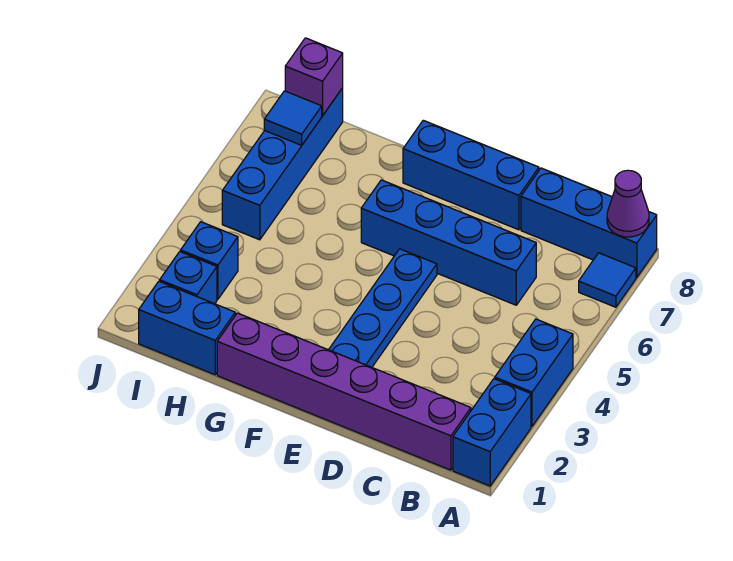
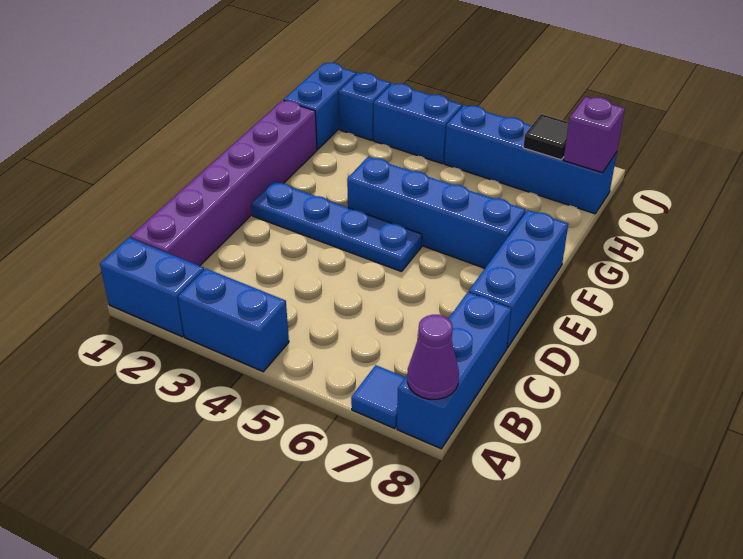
blue brick C6:F6 level 1 -> blue brick F4:F7 level 1
blue brick I3 level 1 -> blue brick I3:I4 level 1
blue tile I7 level 2 -> black tile I7 level 2

